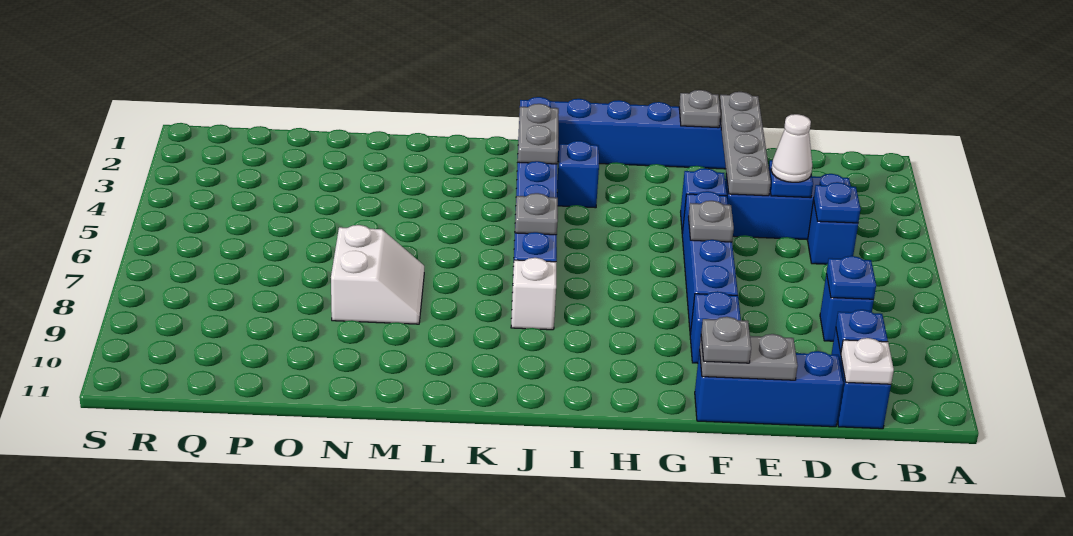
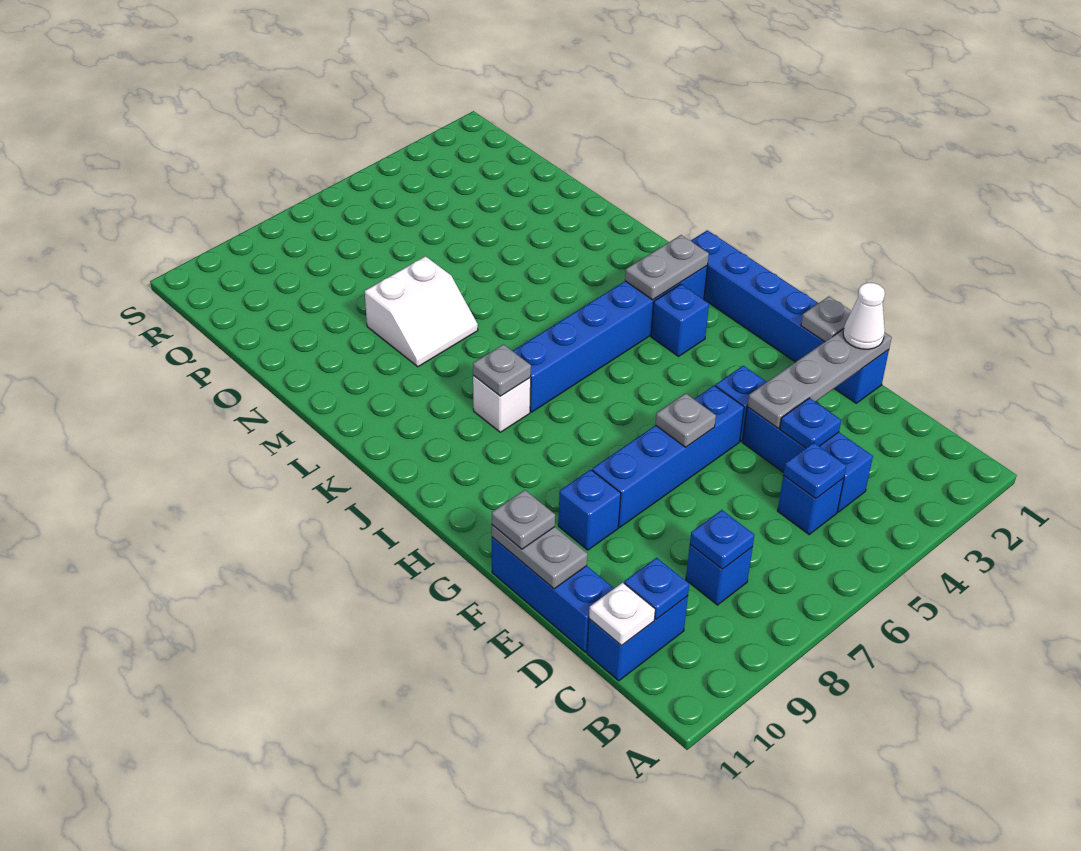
white cone D4 level 3 -> white cone E1 level 3
grey plate J6 level 2 -> grey plate J8 level 2

